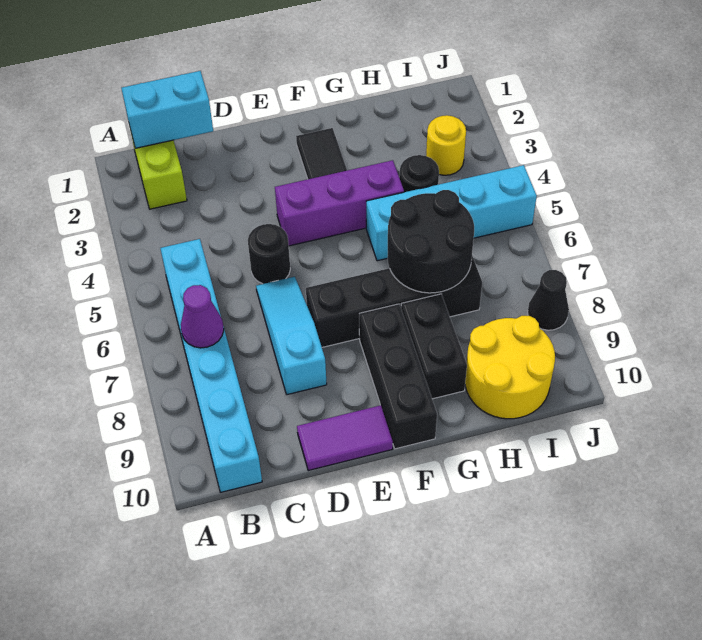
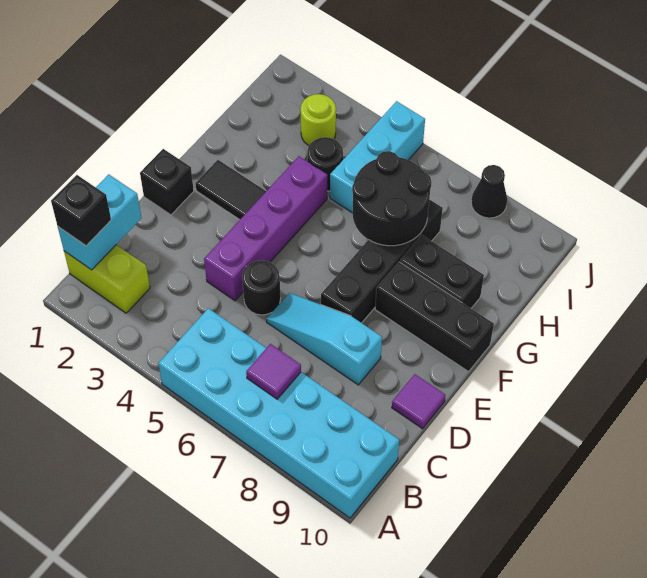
none -> black brick B1 level 3
cyan brick B5:B10 level 1 -> cyan brick A5:B10 level 1
purple cone B7 level 2 -> purple tile B7 level 2
purple tile D10:E10 level 1 -> purple tile D10 level 1
none -> black brick E1 level 1
purple brick E4:G4 level 1 -> purple brick D4:G4 level 1
cyan brick G5:J5 level 1 -> cyan brick H5:J5 level 1
yellow round brick H9:I10 level 1 -> none
yellow round brick I3 level 1 -> lime round brick I3 level 1

